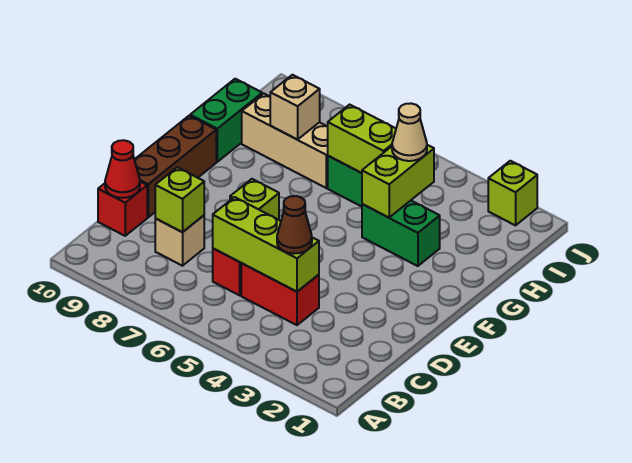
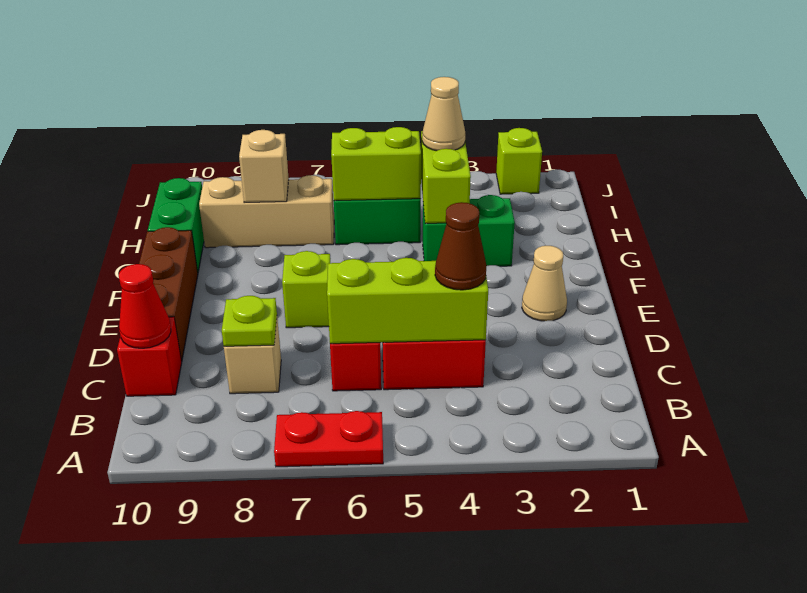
none -> red plate A6:A7 level 1
lime brick C8 level 2 -> lime plate C8 level 2
none -> tan cone E2 level 1

